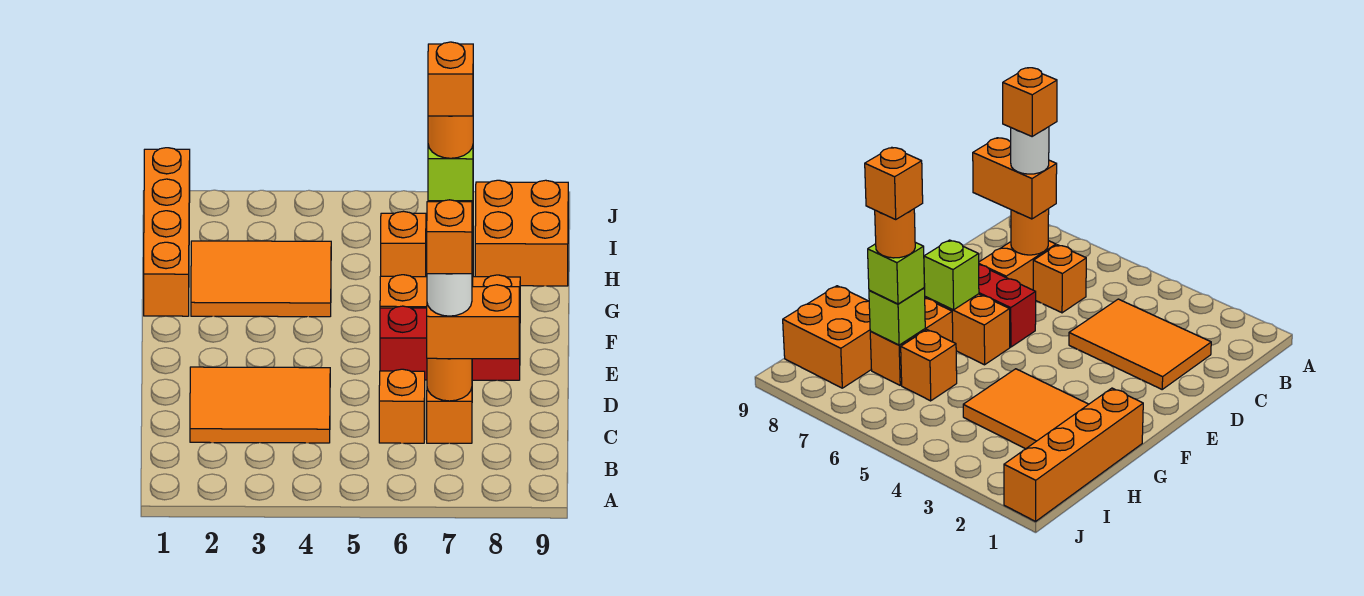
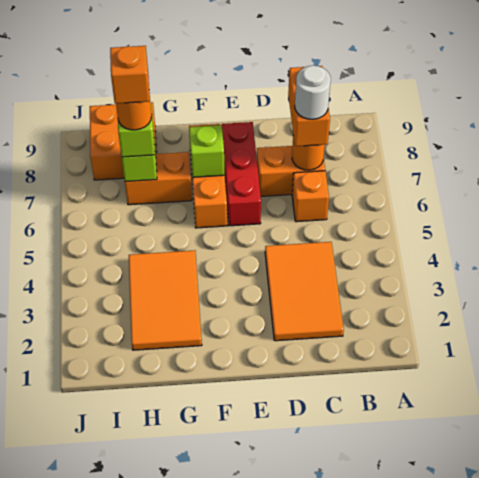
orange brick C7 level 5 -> none
orange brick G1:J1 level 1 -> none
orange brick H6 level 1 -> none

